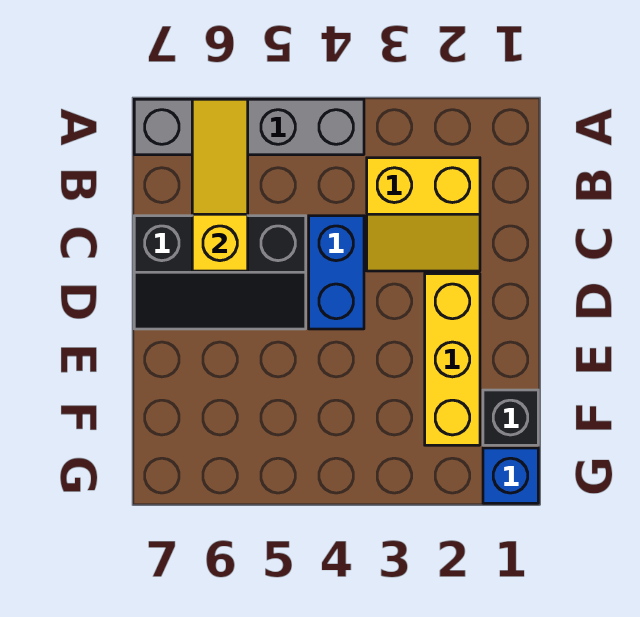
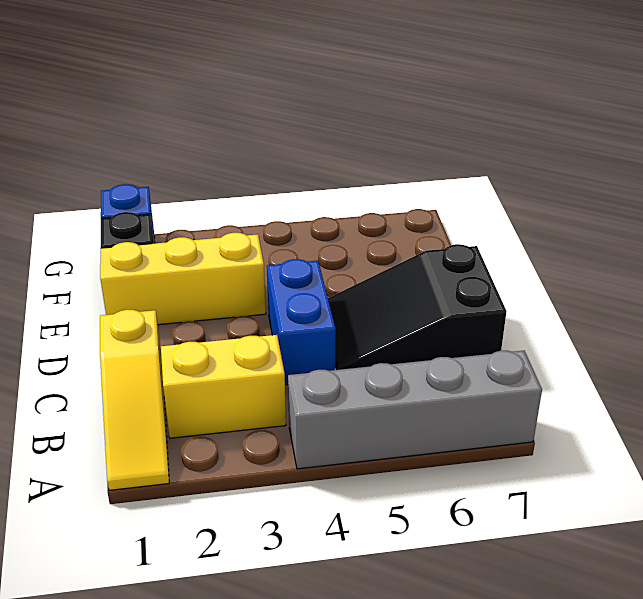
yellow slope A6:C6 level 2 top C -> yellow slope A1:C1 level 1 top C
black slope C5:D7 level 1 top C -> black slope C5:D7 level 1 top 7
yellow brick D2:F2 level 1 -> yellow brick E1:E3 level 1

